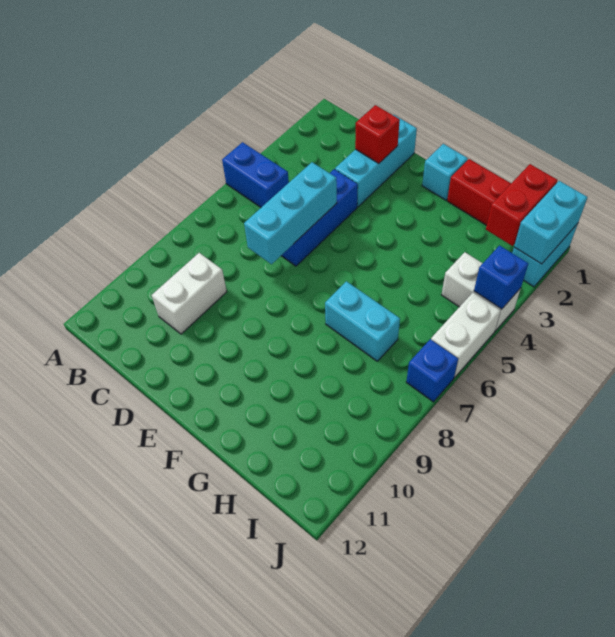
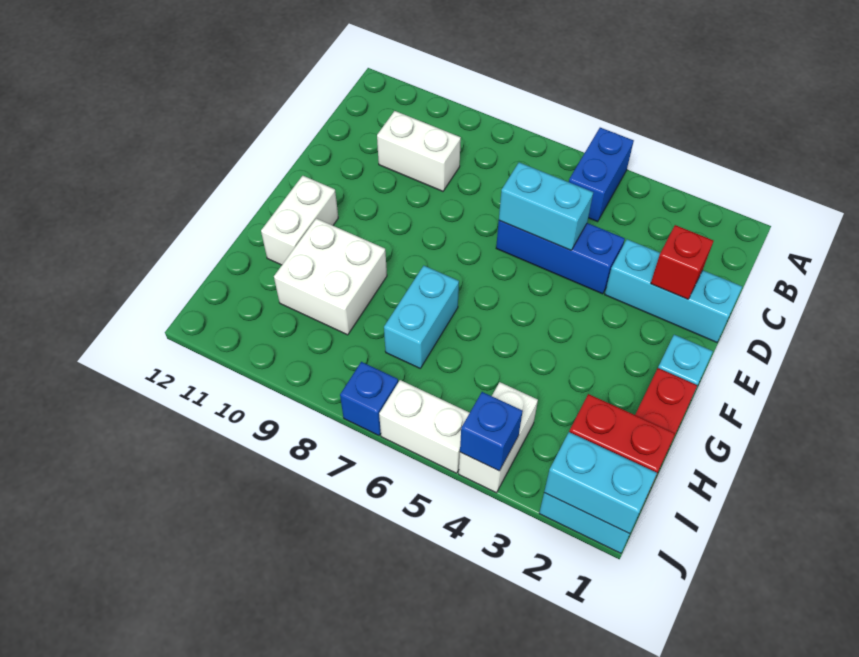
cyan brick D5:D7 level 2 -> cyan brick D5:D6 level 2
none -> white brick F11:G11 level 1
none -> white brick G9:H10 level 1

